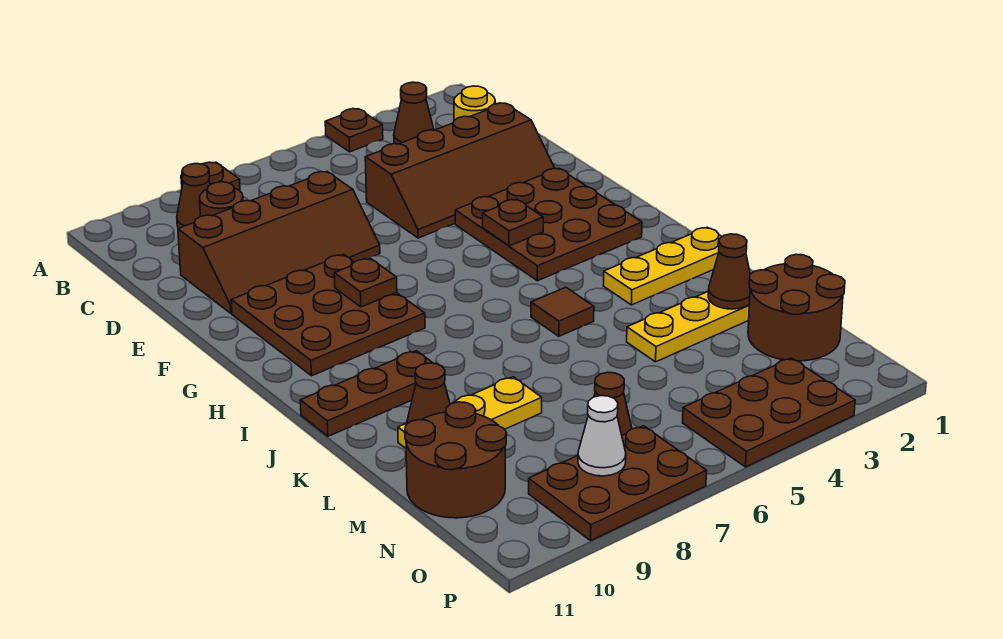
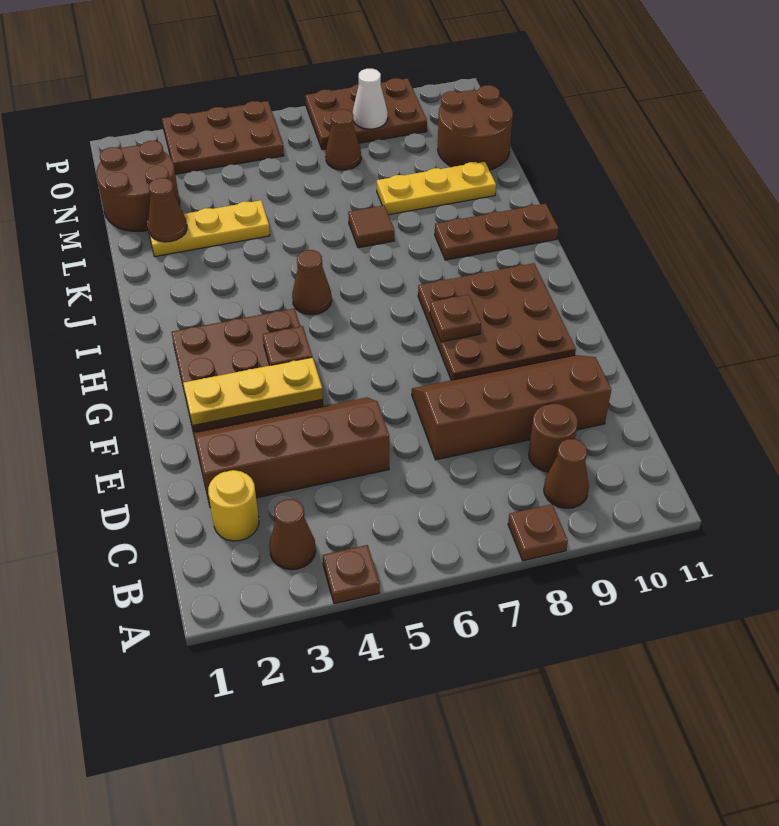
yellow plate J1:J3 level 1 -> yellow plate F2:F4 level 2
brown tile J5 level 1 -> brown tile K7 level 1
brown cone L10 level 2 -> brown cone I5 level 1

